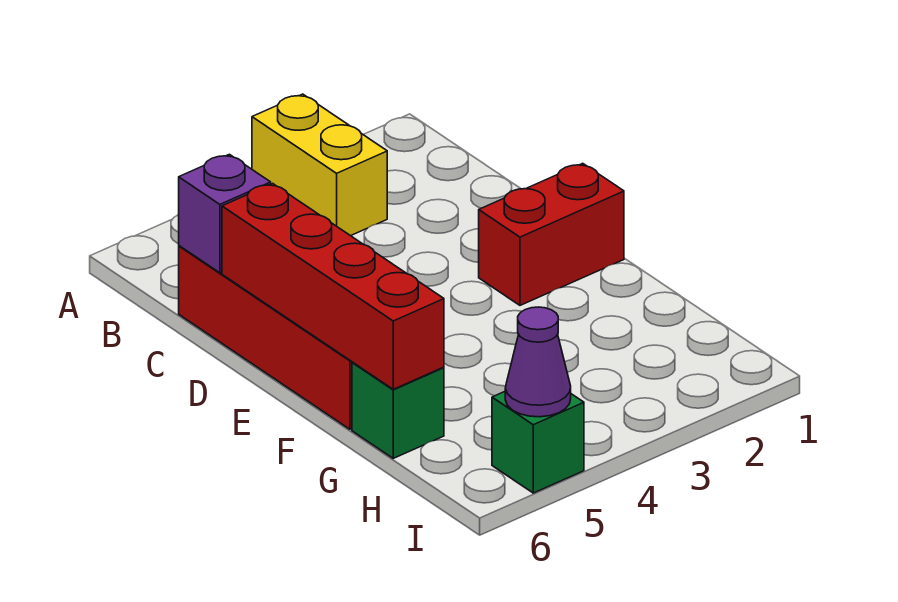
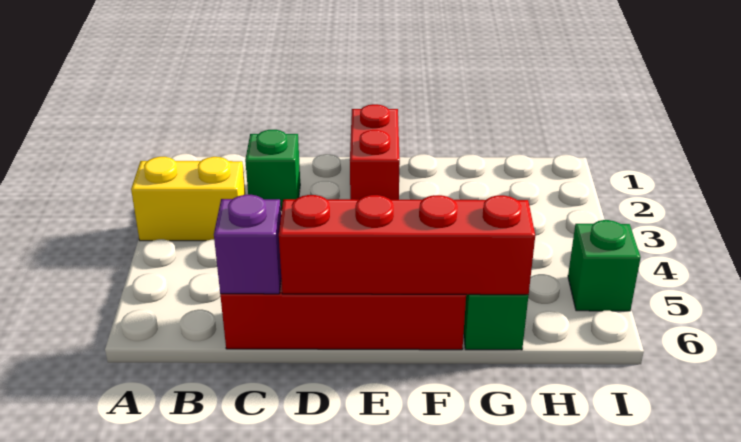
none -> green brick C2 level 1
purple cone I5 level 2 -> none

